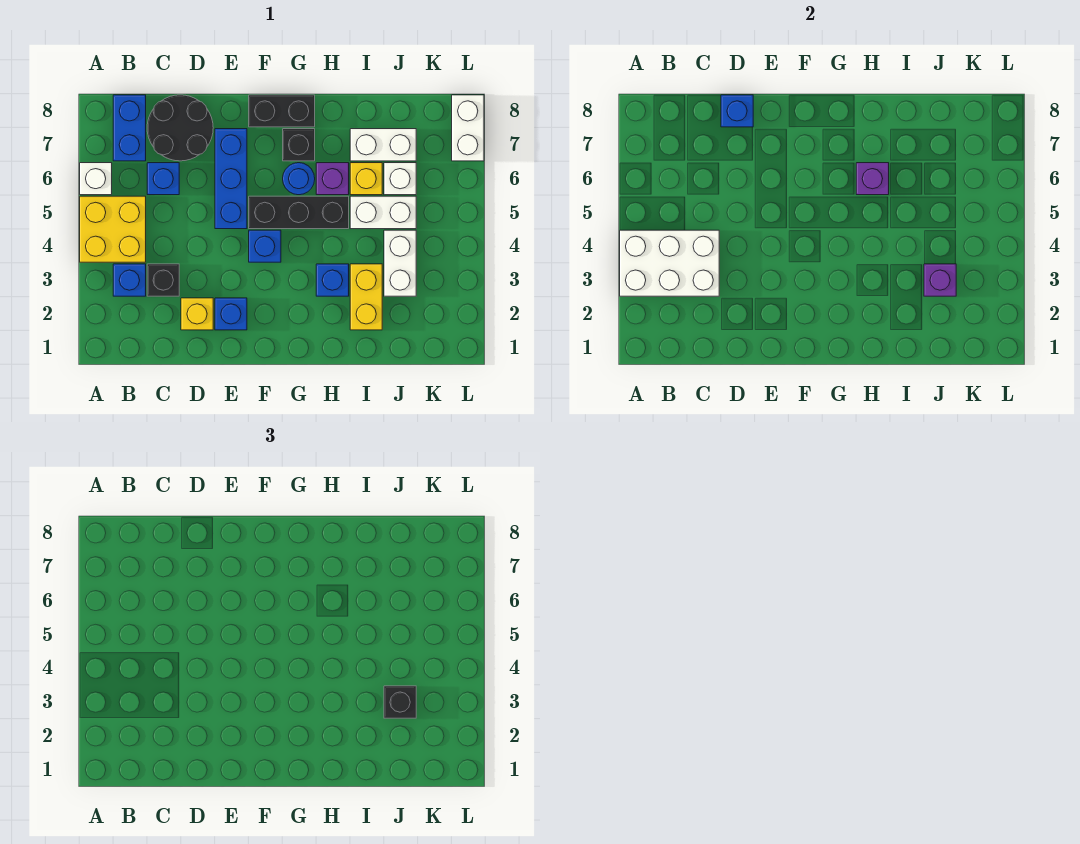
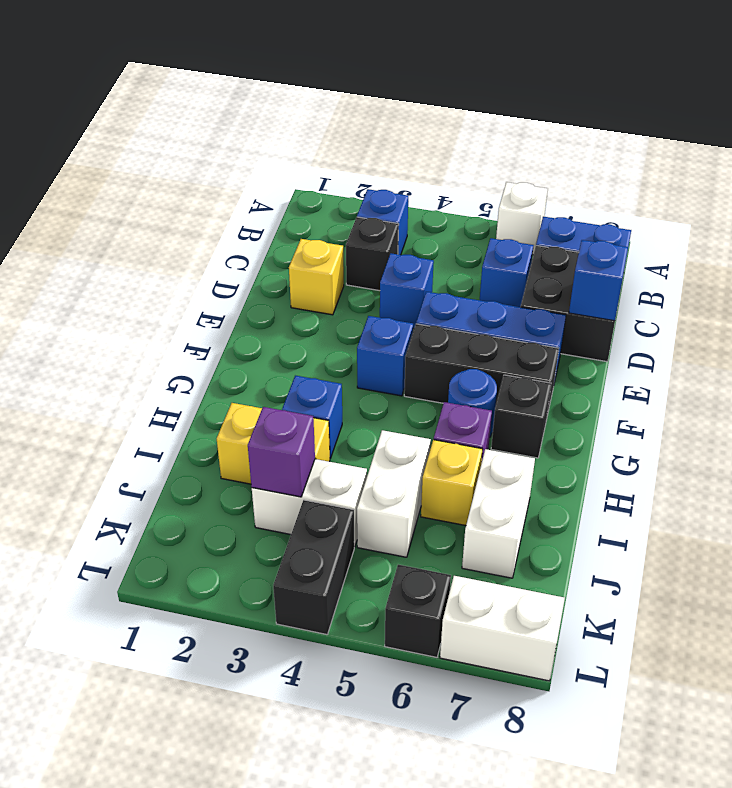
white brick A3:C4 level 2 -> none
yellow brick A4:B5 level 1 -> none
black round brick C7:D8 level 1 -> black brick C7:D8 level 1
blue brick E2 level 1 -> blue brick D4 level 1
black brick F5:H5 level 1 -> black brick F5:F7 level 1
black brick F8:G8 level 1 -> black brick K4:L4 level 1
purple brick H6 level 2 -> none
black brick J3 level 3 -> black brick L6 level 1
white brick J6 level 1 -> none

